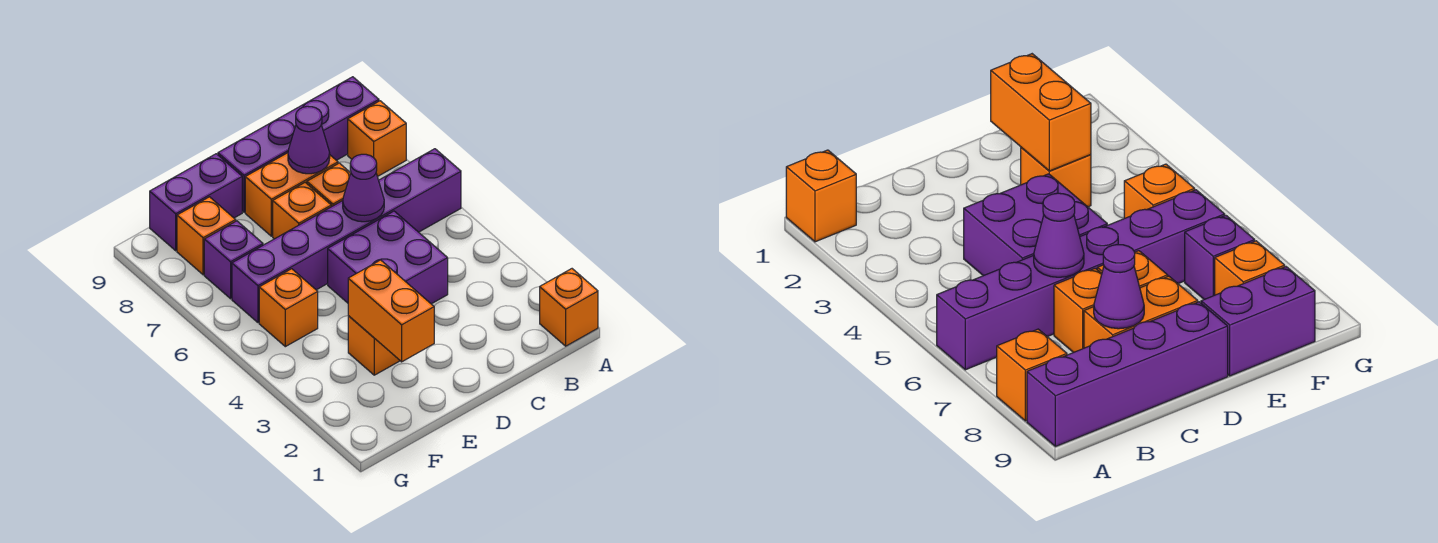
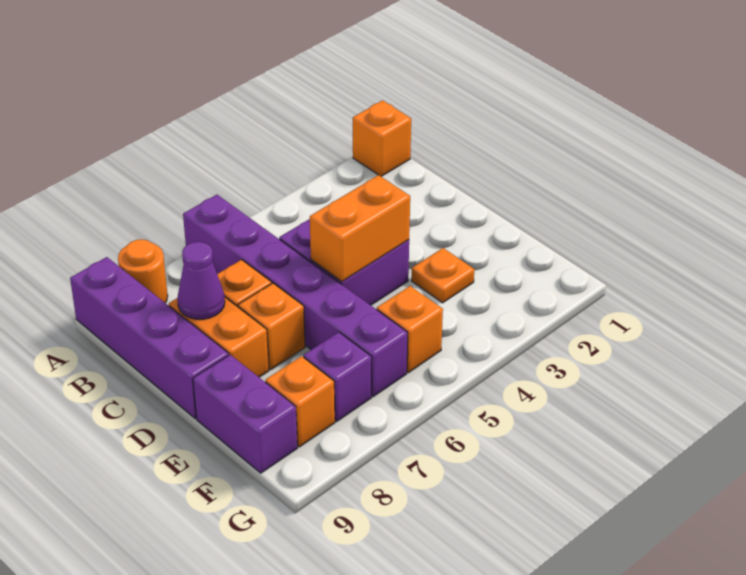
orange brick A8 level 1 -> orange round brick A8 level 1
purple cone C6 level 2 -> none
orange brick E2:E3 level 2 -> orange brick D4:D5 level 2
orange brick E3 level 1 -> orange plate E3 level 1

